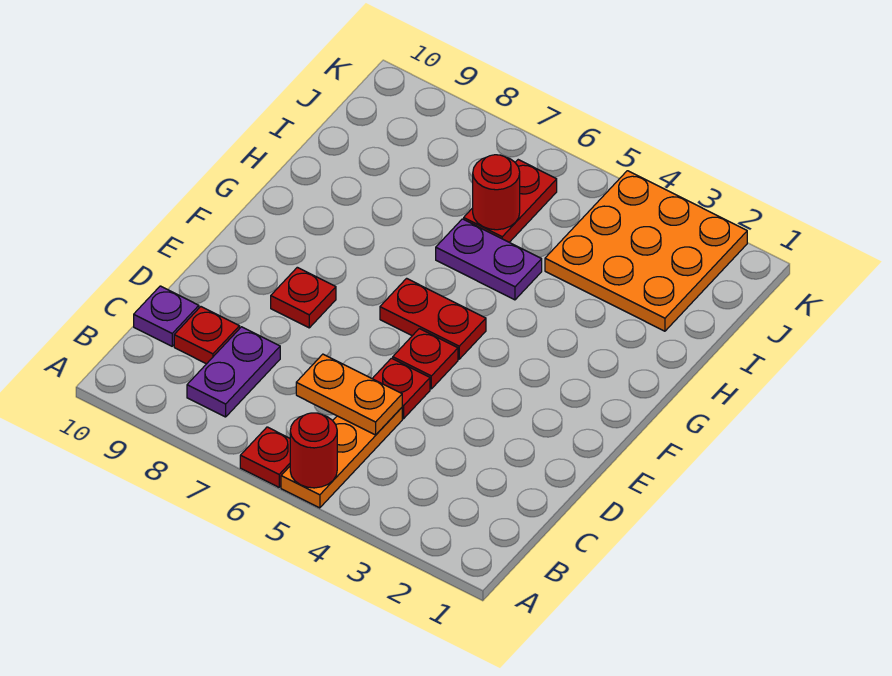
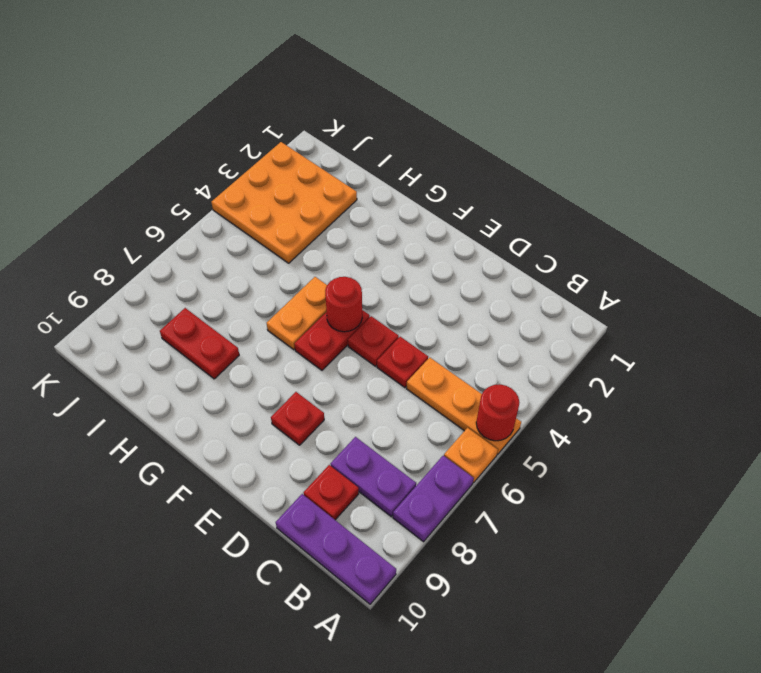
red plate A6 level 1 -> orange plate A6 level 1
orange plate C5:C6 level 2 -> orange plate G5:G6 level 1
purple plate C10 level 1 -> purple plate A10:C10 level 1
purple plate H5:H6 level 1 -> purple plate A7:A8 level 1
red plate I6:J6 level 1 -> red plate H8:I8 level 1
red round brick I6 level 2 -> red round brick F5 level 2

